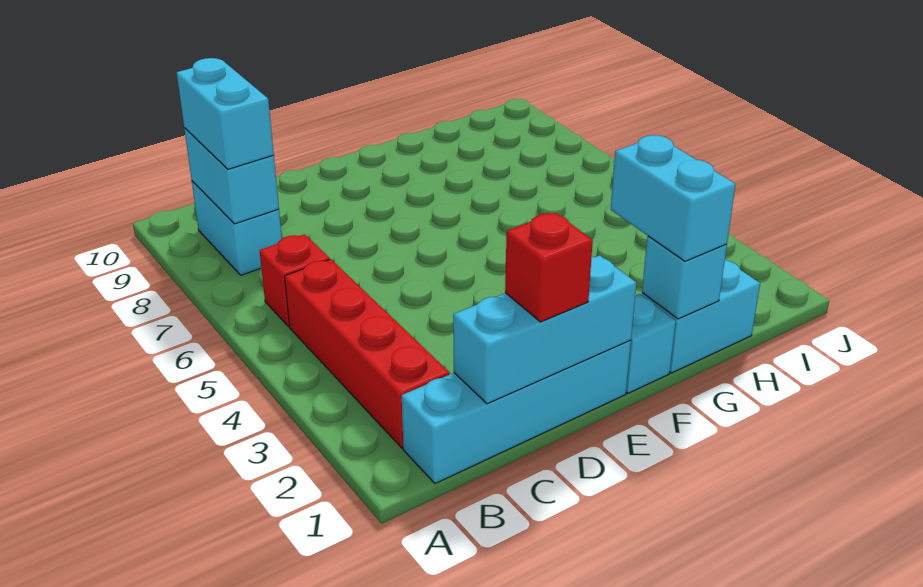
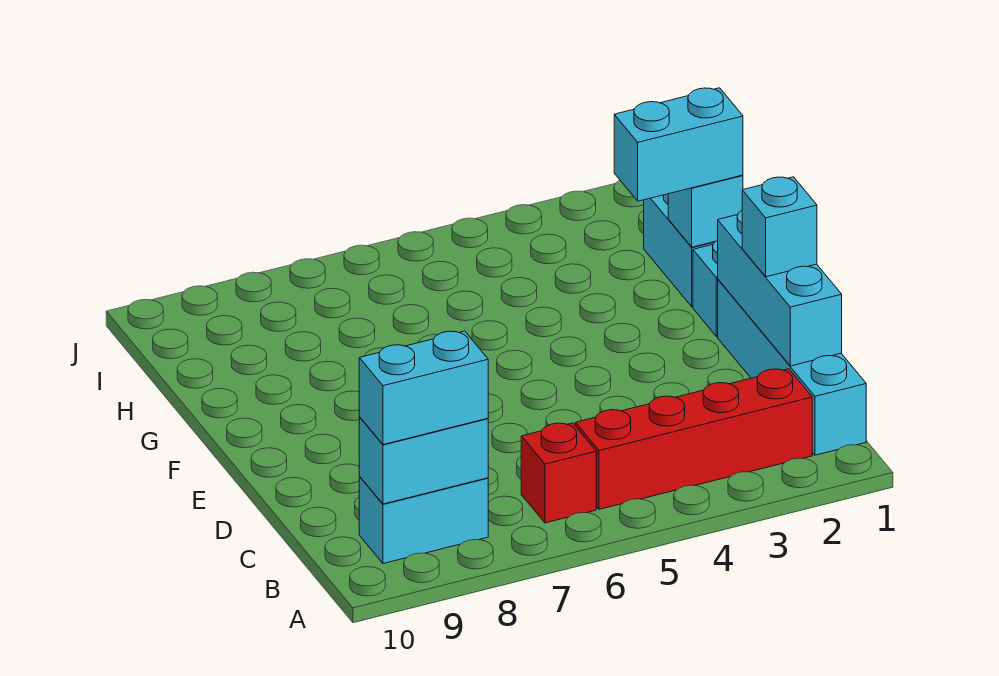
red brick D1 level 3 -> cyan brick D1 level 3

